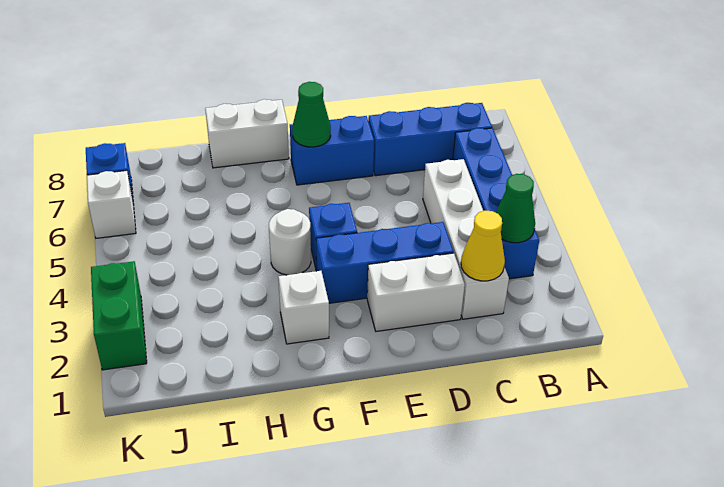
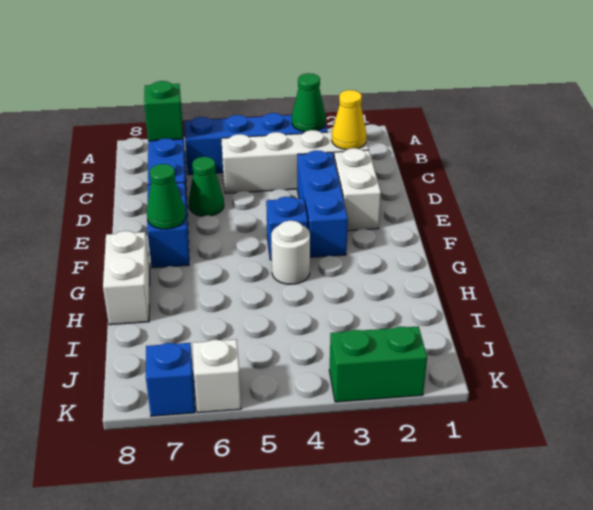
none -> green brick B7 level 2
none -> green cone D6 level 1
white brick G2 level 1 -> none

